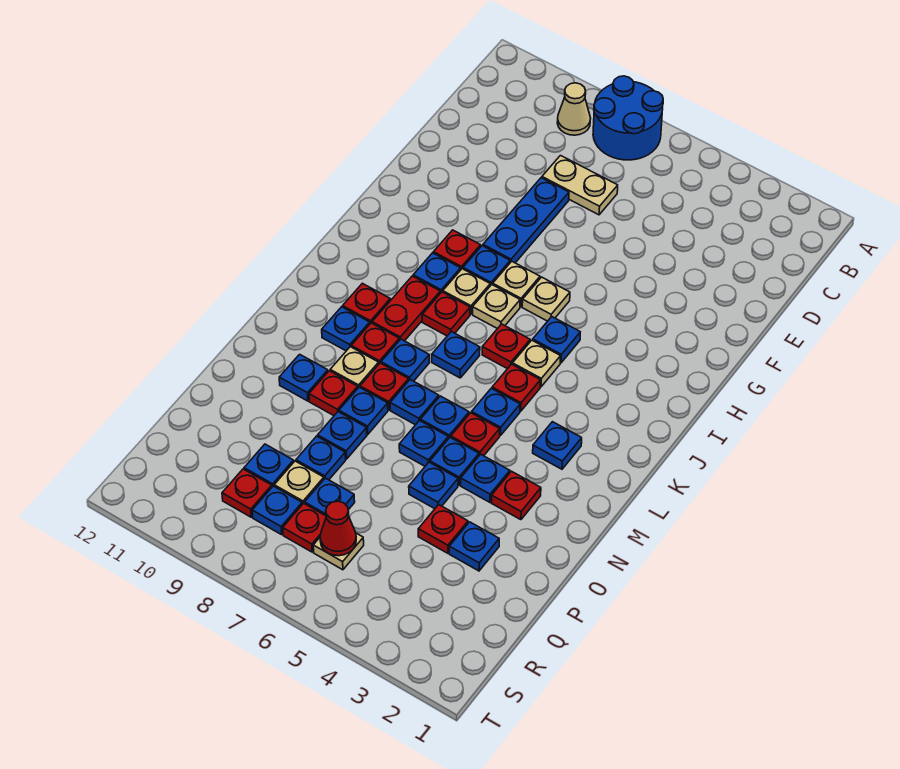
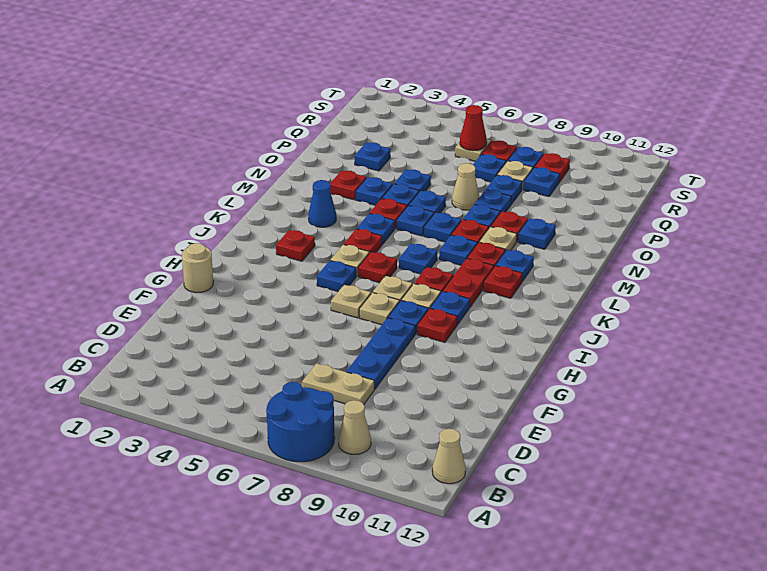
none -> tan cone B12 level 1
none -> tan round brick G1 level 1
blue plate L3 level 1 -> blue cone L3 level 1
none -> tan cone O7 level 1
red plate P4 level 1 -> red plate J3 level 1

